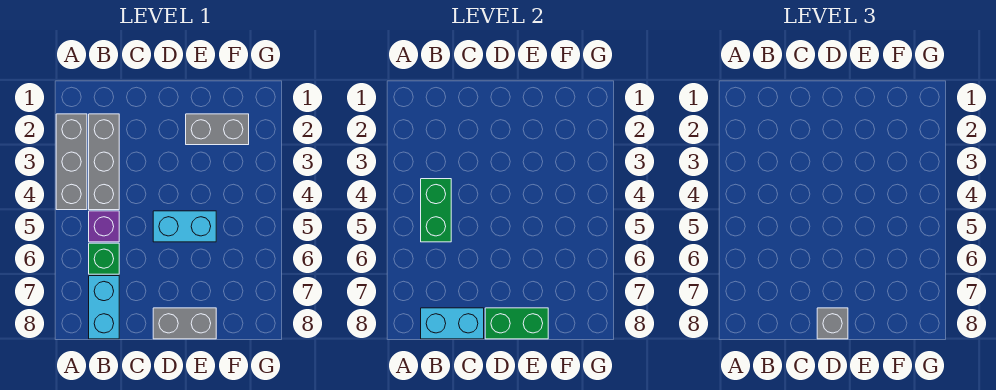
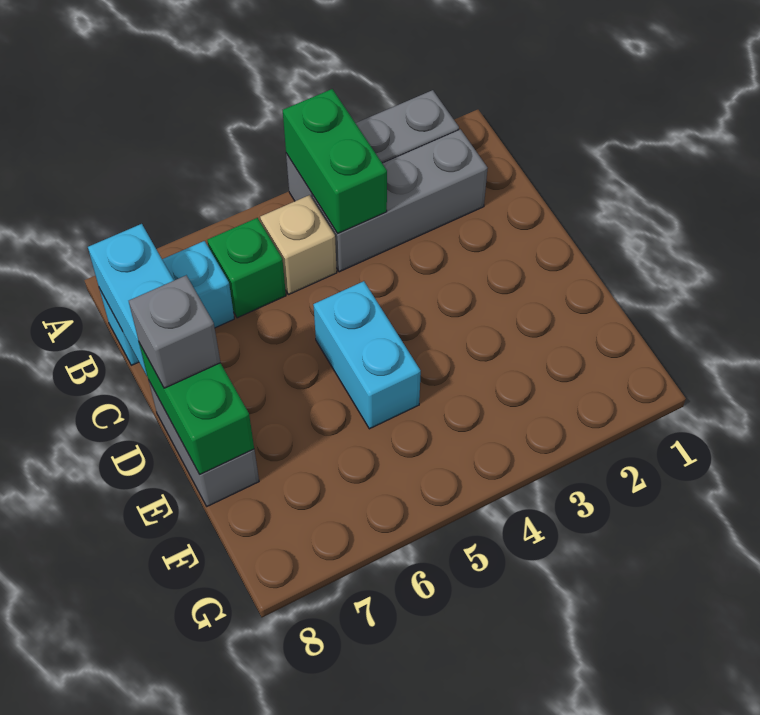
green brick B4:B5 level 2 -> green brick A4:B4 level 2
purple brick B5 level 1 -> tan brick B5 level 1
grey brick E2:F2 level 1 -> none

